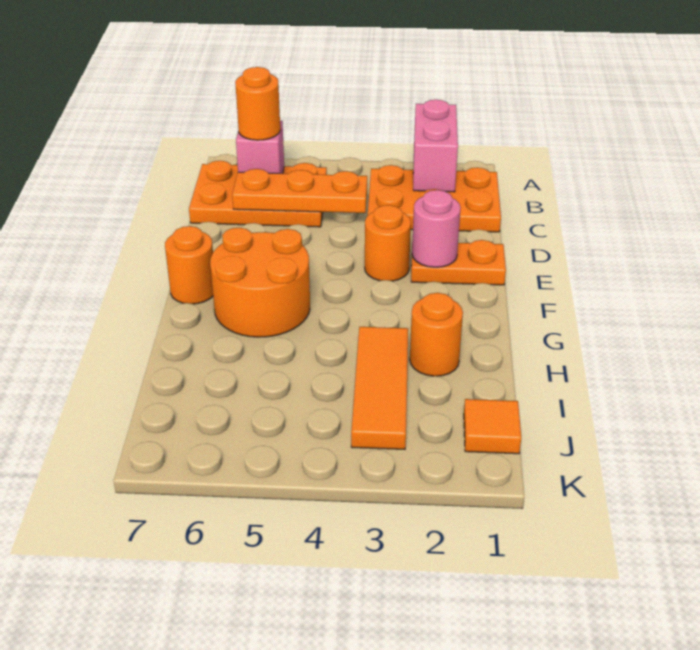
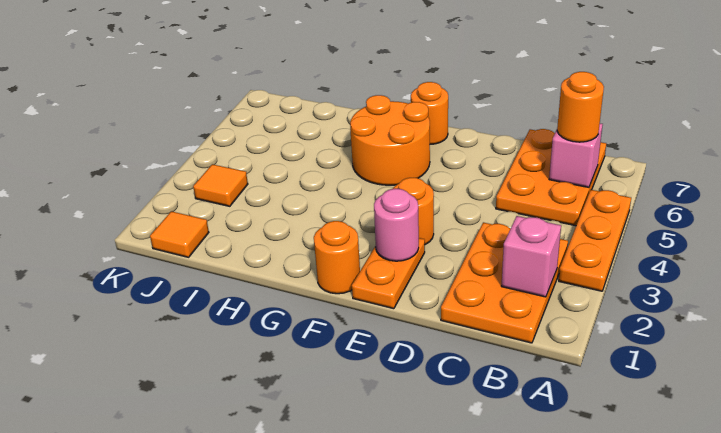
pink brick A2:B2 level 2 -> pink brick B2 level 2
orange plate C4:C6 level 2 -> orange plate A3:A5 level 1
orange round brick H2 level 1 -> orange round brick F1 level 1
orange tile H3:J3 level 1 -> orange tile J3 level 1

